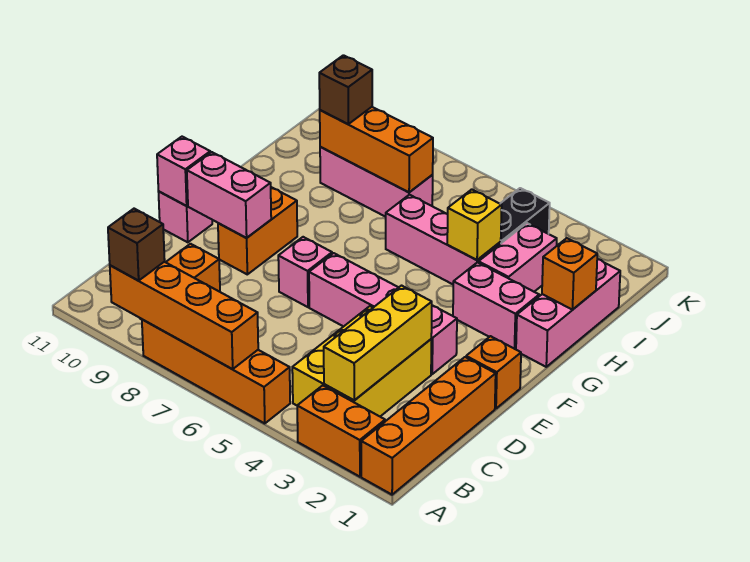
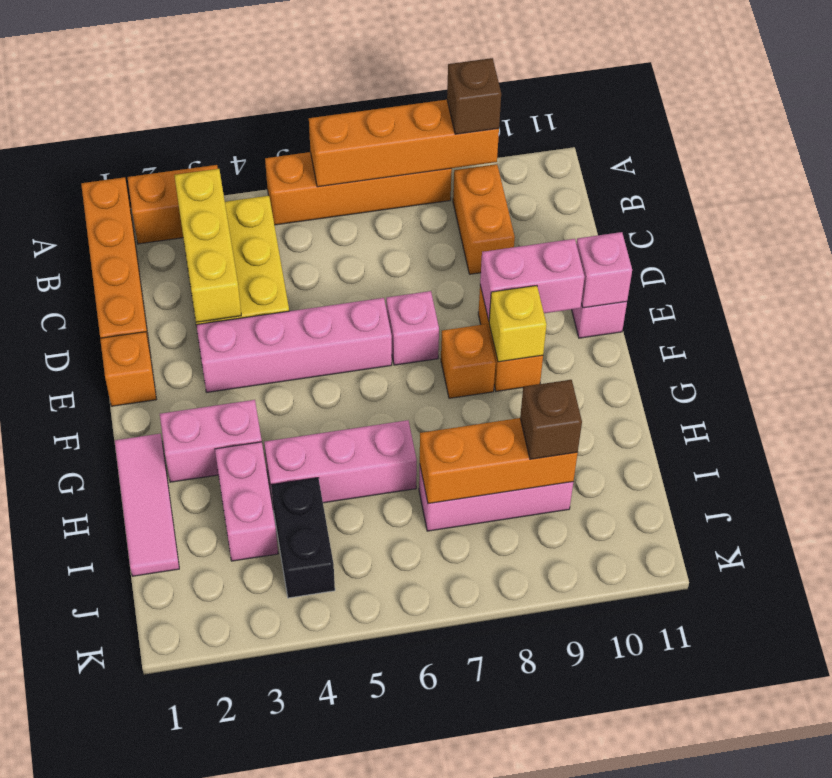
pink brick G1:I1 level 1 -> pink tile G1:I1 level 1
orange brick H1 level 2 -> orange brick F8 level 1
yellow brick H4 level 2 -> yellow brick F9 level 2

